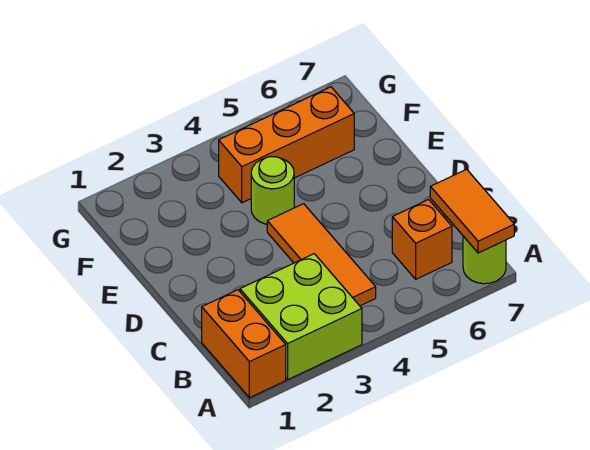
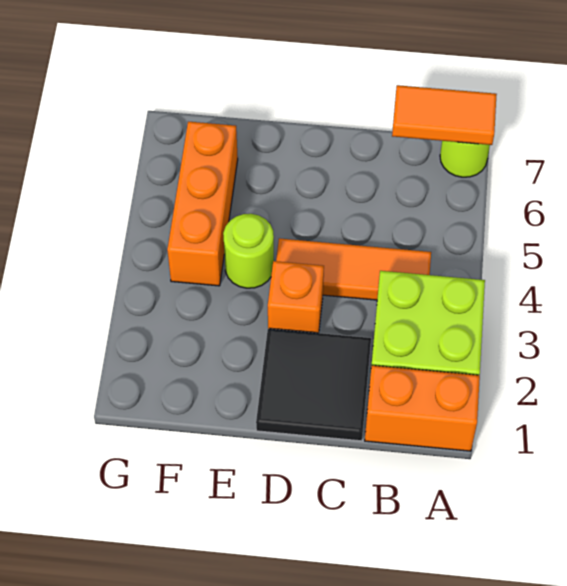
orange brick B6 level 1 -> orange brick D3 level 1
none -> black tile C1:D2 level 1

